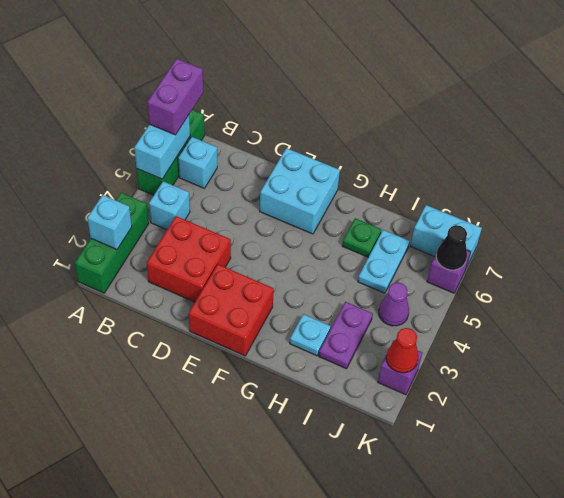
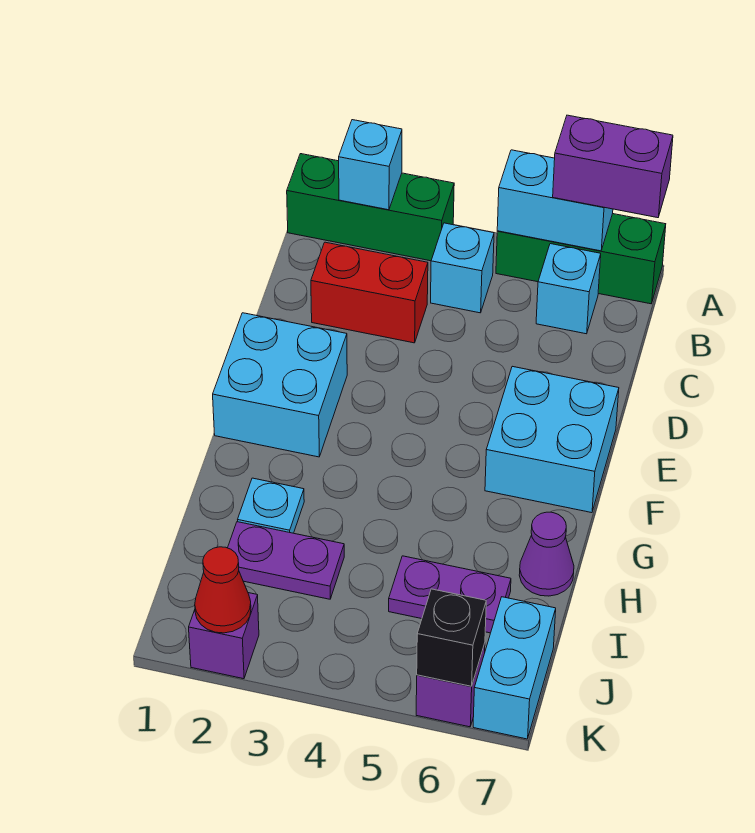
red brick C2:D3 level 1 -> red brick C2:C3 level 1
red brick E1:F2 level 1 -> cyan brick E1:F2 level 1
green plate H6 level 1 -> none
cyan plate I5:I6 level 1 -> purple plate I5:I6 level 1
purple cone J4 level 1 -> purple cone H7 level 1
black cone K6 level 2 -> black brick K6 level 2

